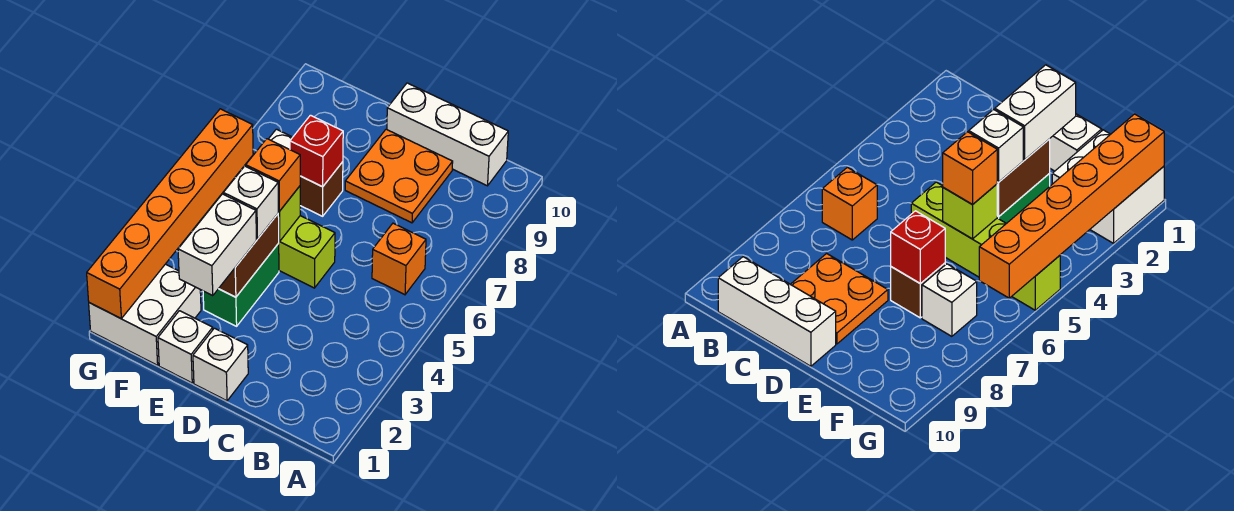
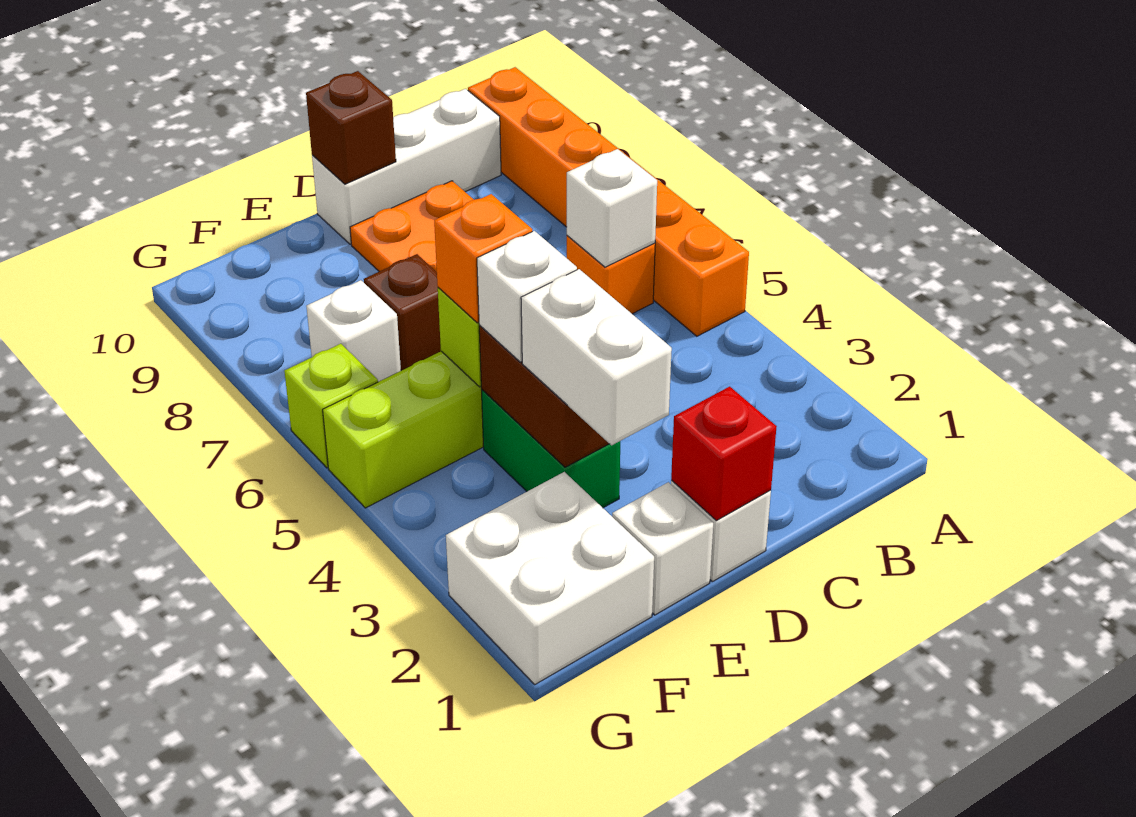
none -> white brick B6 level 2
none -> brown brick D10 level 2
red brick E7 level 2 -> red brick D1 level 2
orange brick G1:G6 level 2 -> orange brick A5:A10 level 1
none -> lime brick G6 level 1

